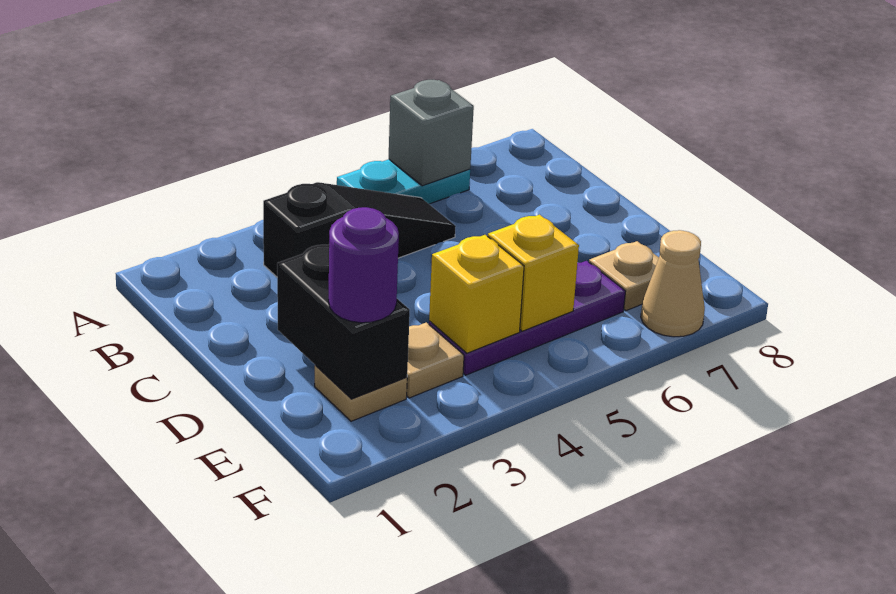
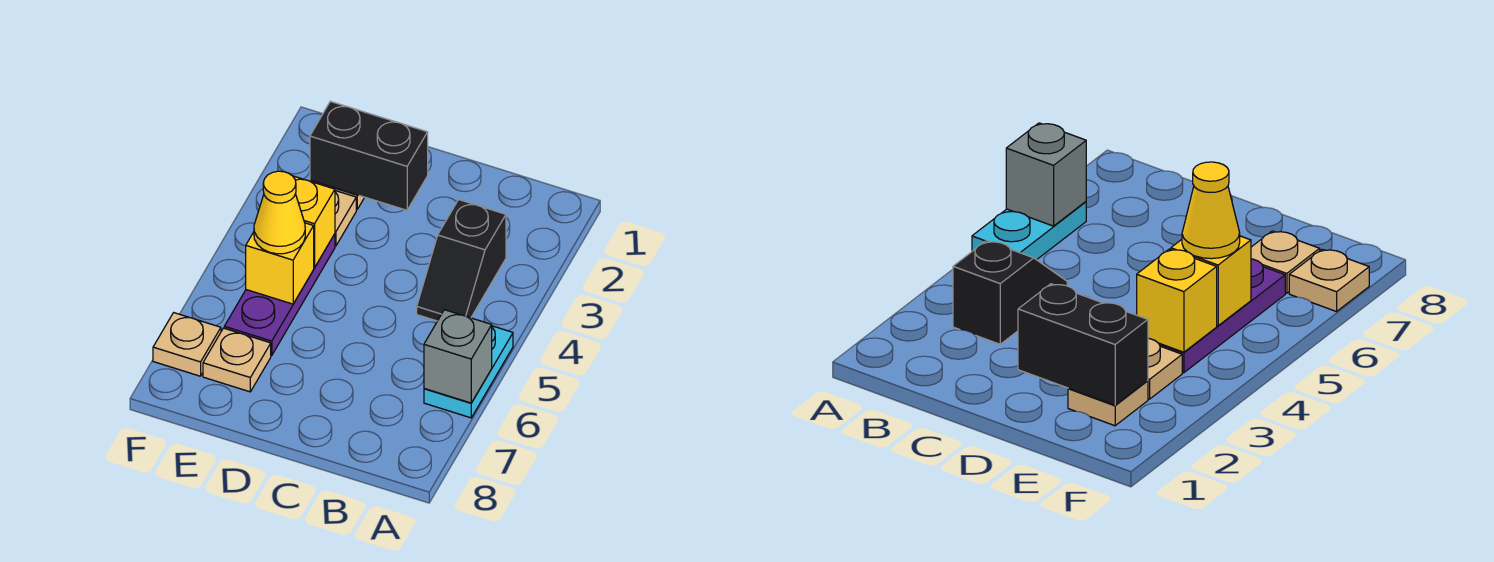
black slope B3:B5 level 1 top 3 -> black slope B3:B4 level 1 top 3
purple round brick E2 level 3 -> none
none -> yellow cone E5 level 3
tan cone F7 level 1 -> tan plate F7 level 1

